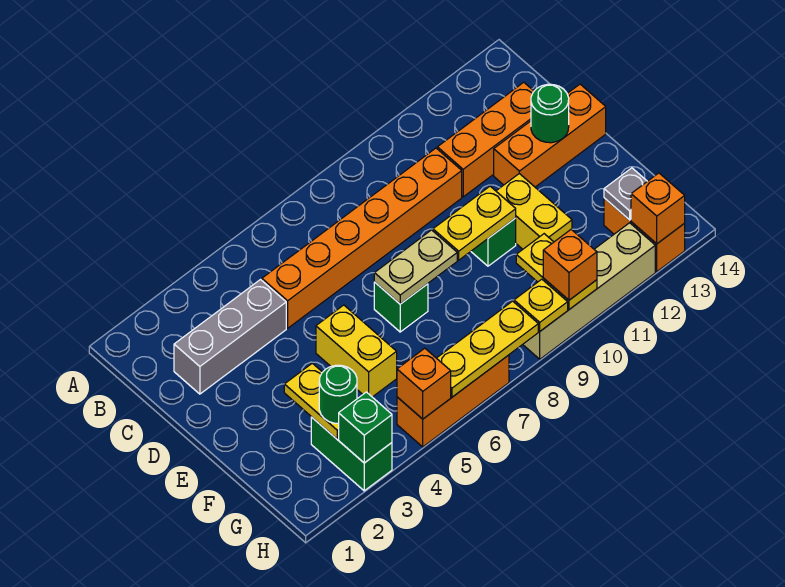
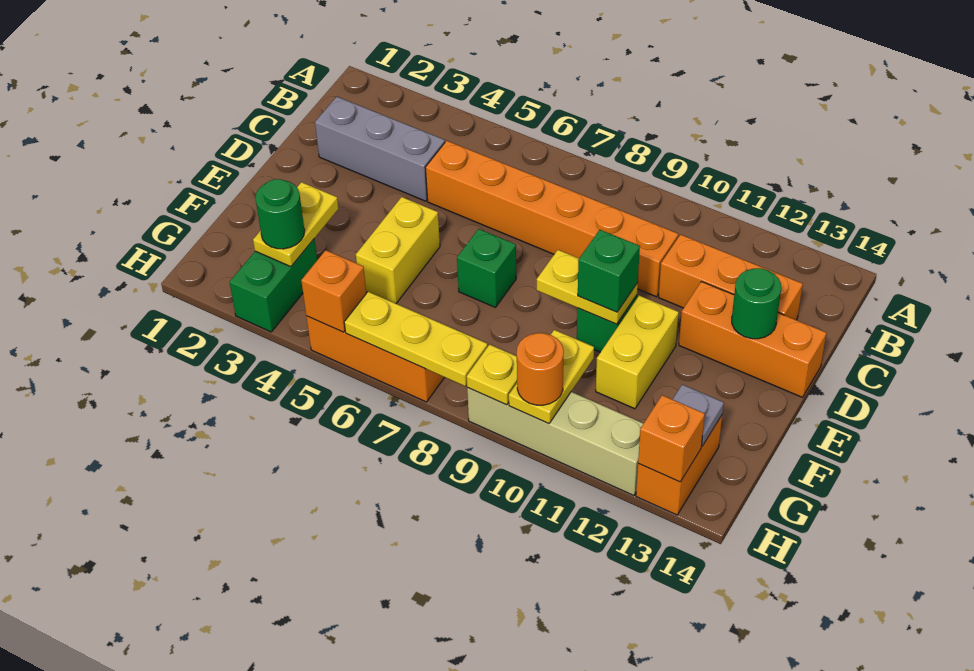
tan plate E7:E8 level 2 -> none
green brick H3 level 2 -> green brick E10 level 3
orange brick H10 level 3 -> orange round brick H10 level 3

